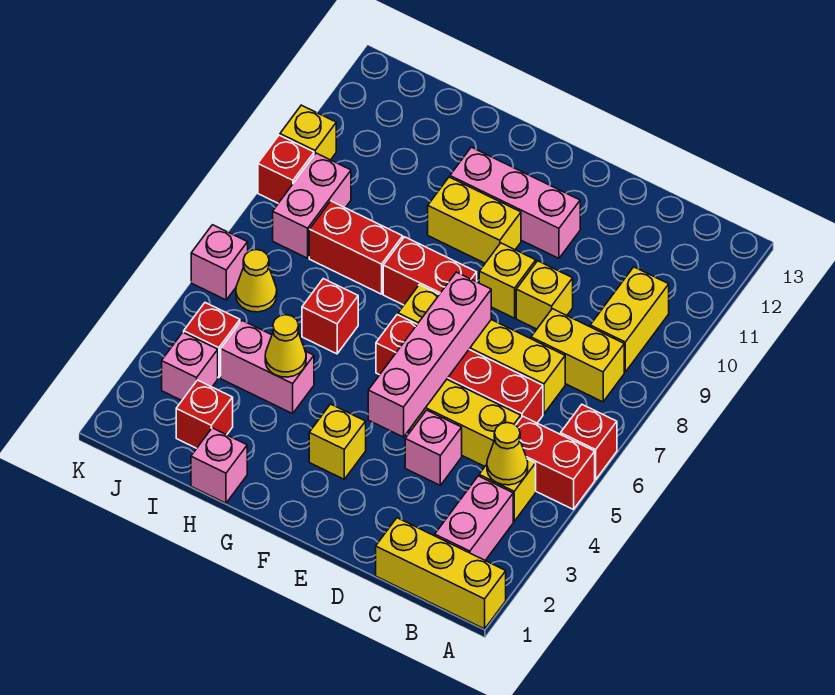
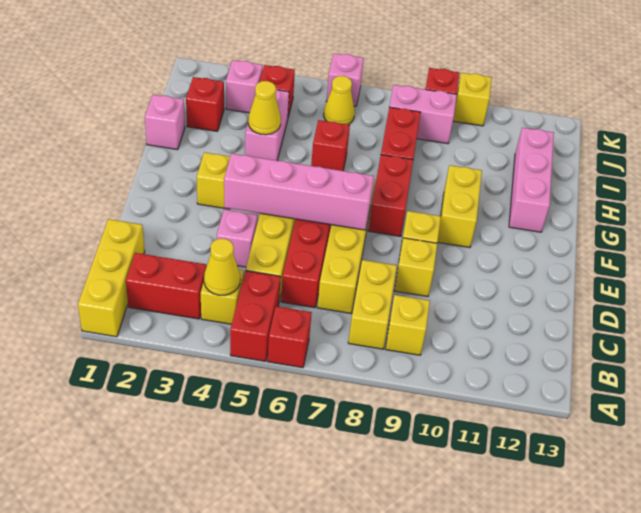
pink brick B2:B3 level 1 -> red brick B2:B3 level 1
yellow brick B9:B10 level 1 -> yellow brick B9 level 1
pink brick E11:G11 level 1 -> pink brick G12:I12 level 1

